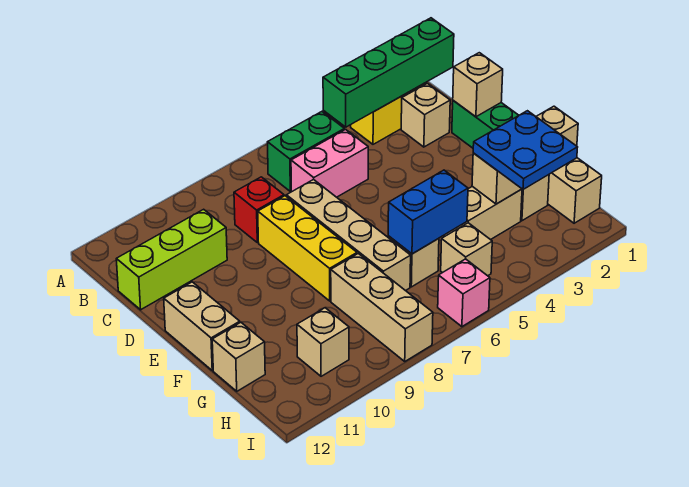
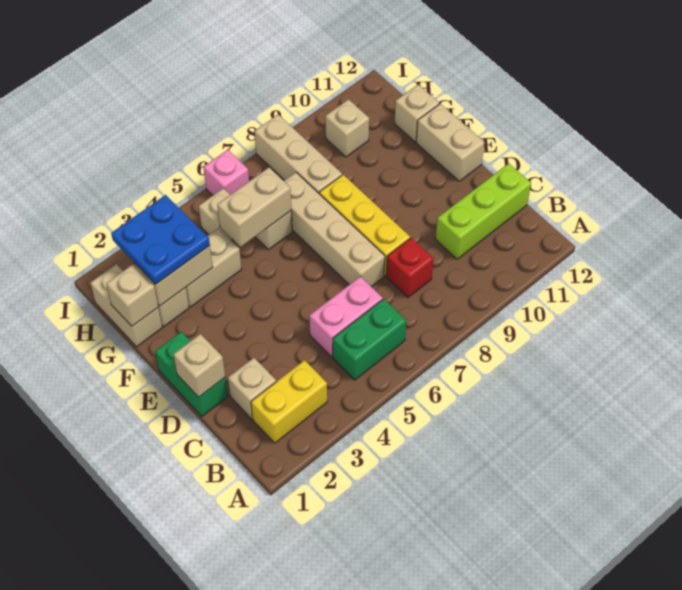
green brick B1:B4 level 2 -> none
blue brick G5:G6 level 2 -> tan brick G5:G6 level 2

